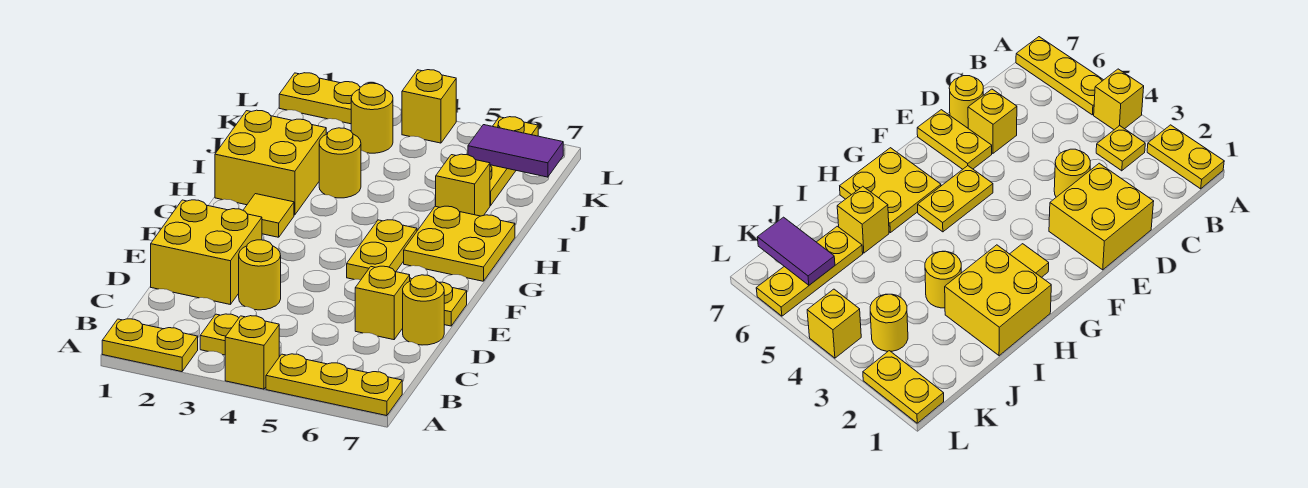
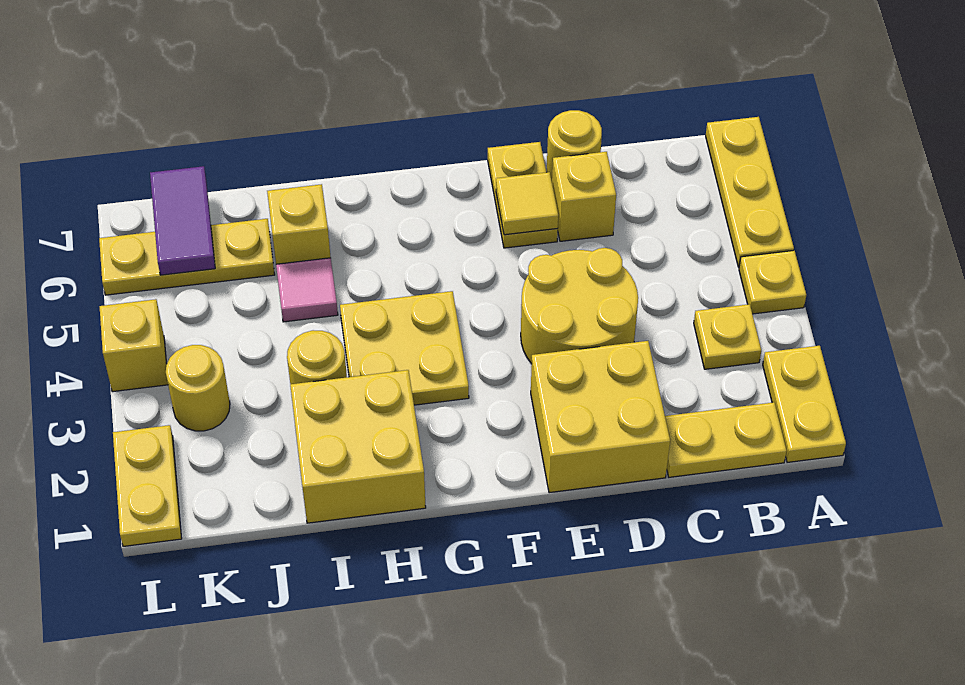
yellow brick A4 level 1 -> yellow plate A4 level 1
yellow round brick D3 level 1 -> yellow round brick D3:E4 level 1
yellow plate F5:G5 level 1 -> yellow plate B1:C1 level 1
yellow tile G2 level 1 -> yellow tile E6 level 2
yellow plate G6:H7 level 1 -> yellow plate G3:H4 level 1
none -> pink tile I5 level 1

